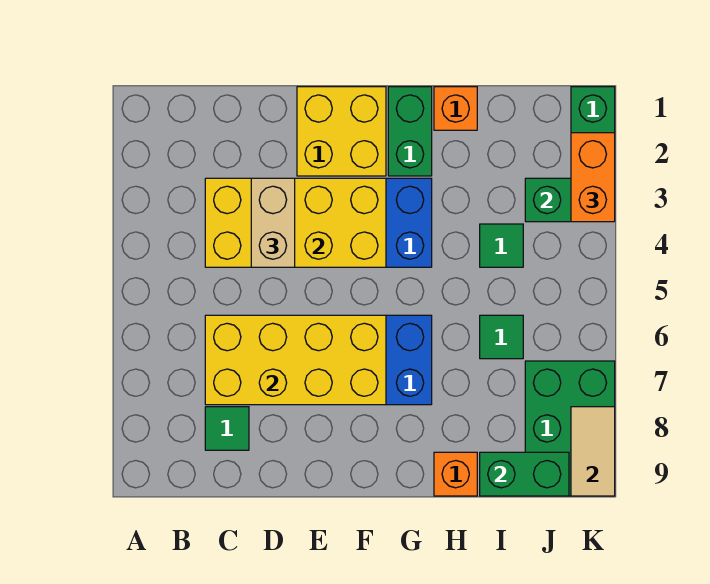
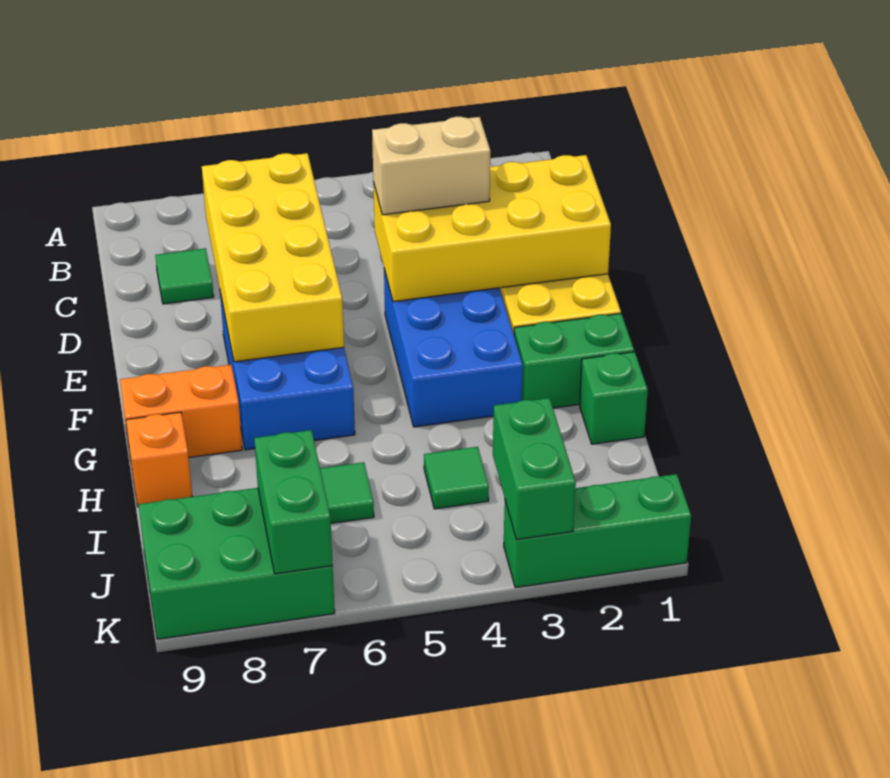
yellow brick C3:F4 level 2 -> yellow brick D1:E4 level 2
orange brick H1 level 1 -> green brick H1 level 1
green brick I9:J9 level 2 -> green brick J7:K7 level 2
orange brick K2:K3 level 3 -> orange brick G8:G9 level 1
tan tile K8:K9 level 2 -> none

